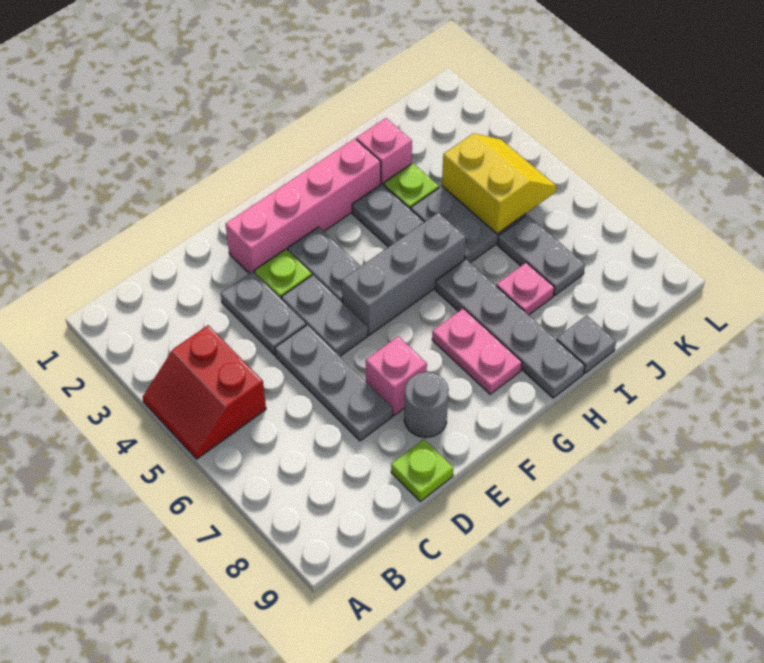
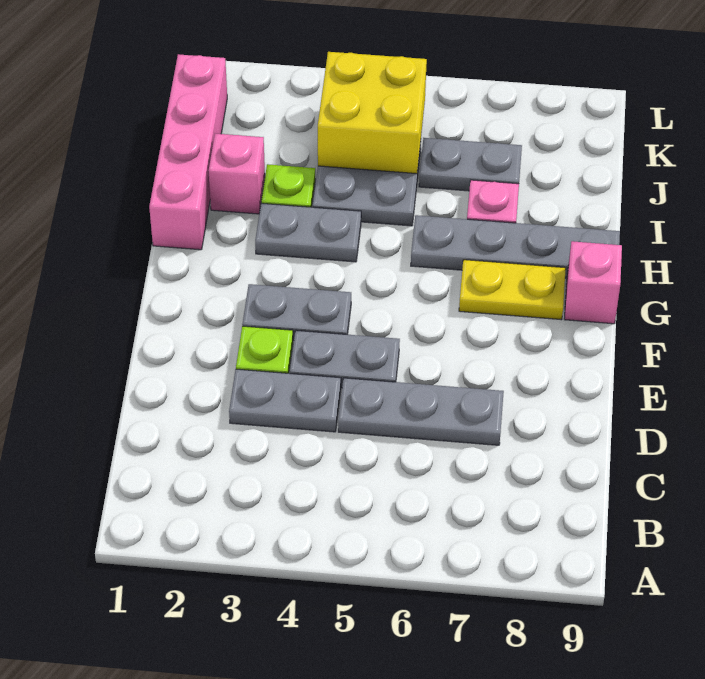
red slope A4:B5 level 1 top B -> none
lime plate D9 level 1 -> none
pink brick E2:H2 level 1 -> pink brick H1:K1 level 1
pink brick E7 level 1 -> pink brick G9 level 1
grey round brick E8 level 1 -> none
grey brick F5:H5 level 1 -> none
pink plate G7:G8 level 1 -> yellow plate G7:G8 level 1
grey plate I9 level 1 -> none
yellow slope J4:K5 level 2 top J -> yellow brick J4:K5 level 2

